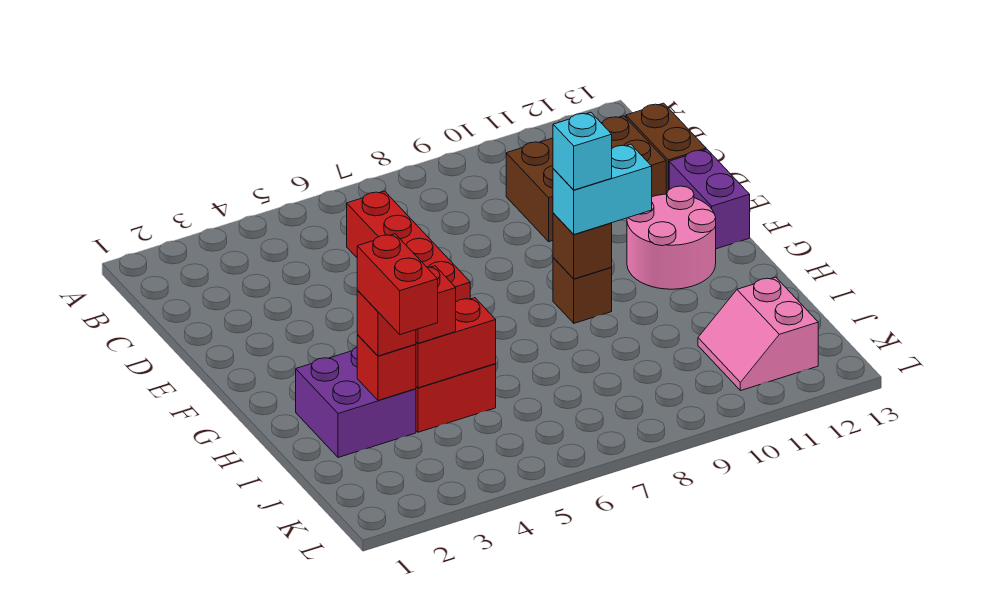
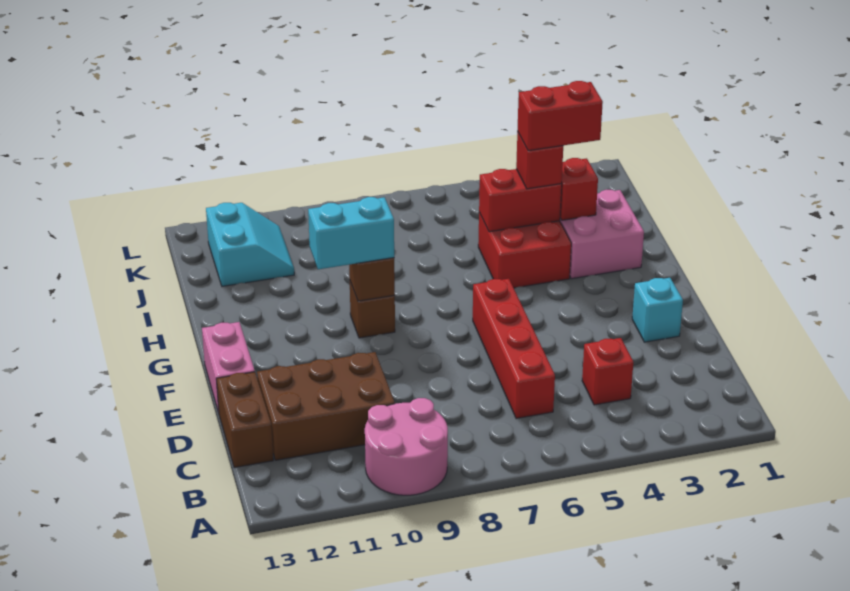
purple brick E13:F13 level 1 -> pink brick E13:F13 level 1
pink round brick F11:G12 level 1 -> pink round brick A9:B10 level 1
cyan brick G9 level 4 -> cyan brick E2 level 1
purple brick H2:I3 level 1 -> pink brick H2:I3 level 1
red brick I3 level 3 -> red brick C4 level 1
red brick I3:J3 level 4 -> red brick I3:I4 level 4
pink slope J11:K12 level 1 top 12 -> cyan slope J11:K12 level 1 top 12

